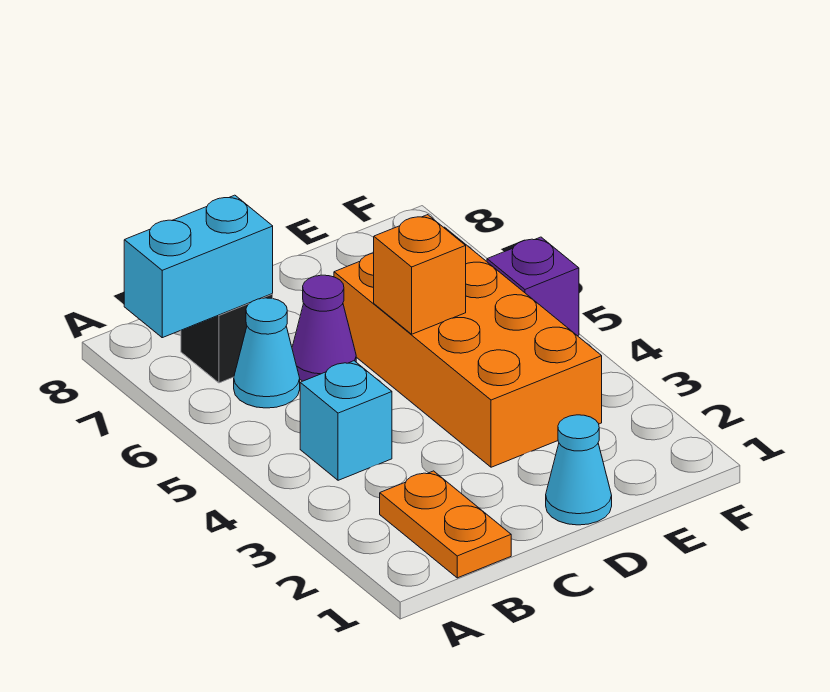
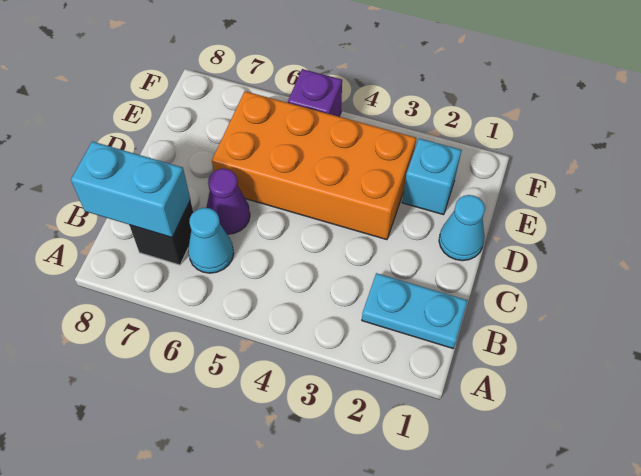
cyan brick A7:B7 level 2 -> cyan brick B7:B8 level 2
orange plate B1:B2 level 1 -> cyan plate B1:B2 level 1
cyan brick B4 level 1 -> cyan brick E2 level 1
orange brick D5 level 2 -> none

